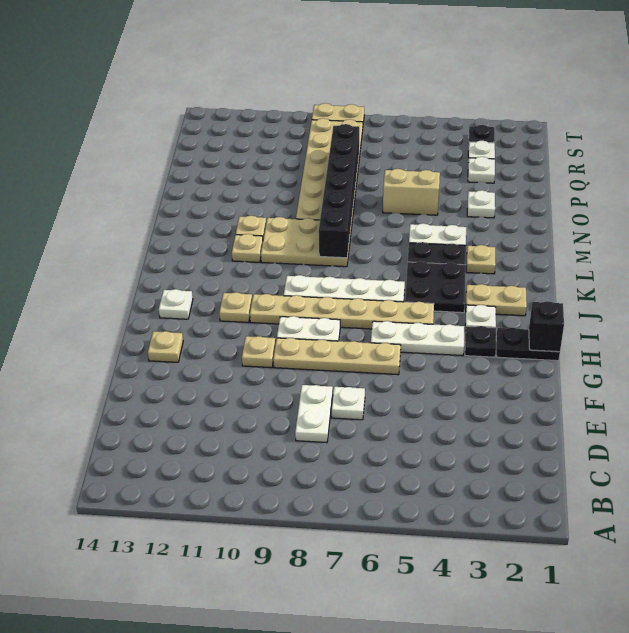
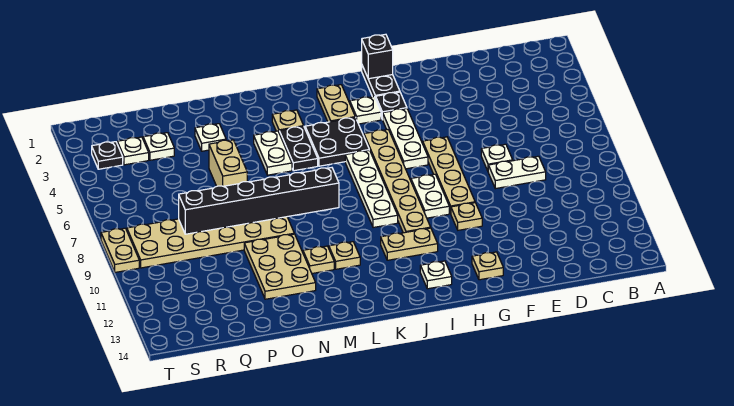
tan plate I11 level 1 -> tan plate I11:J11 level 1
tan plate L8:M10 level 1 -> tan plate N10:O12 level 1

